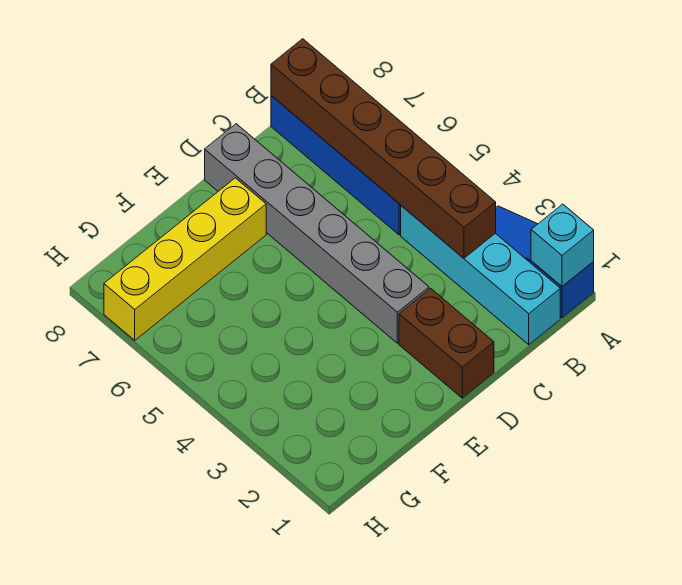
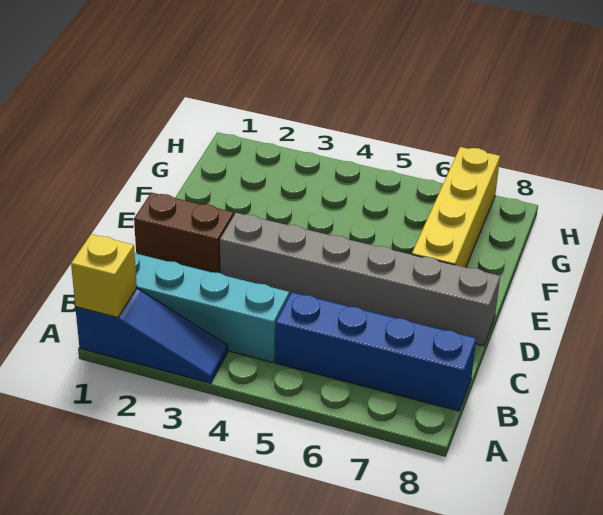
cyan brick A1 level 2 -> yellow brick A1 level 2
brown brick B3:B8 level 2 -> none

